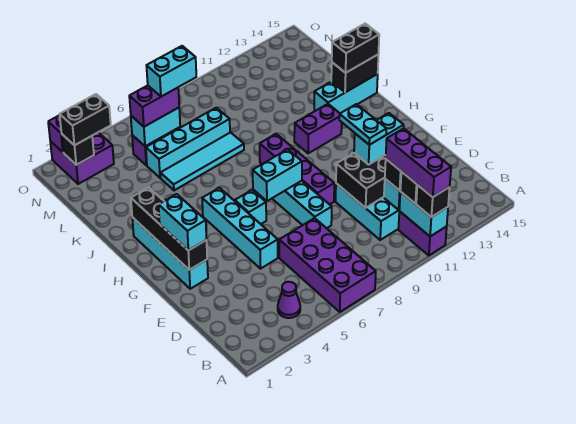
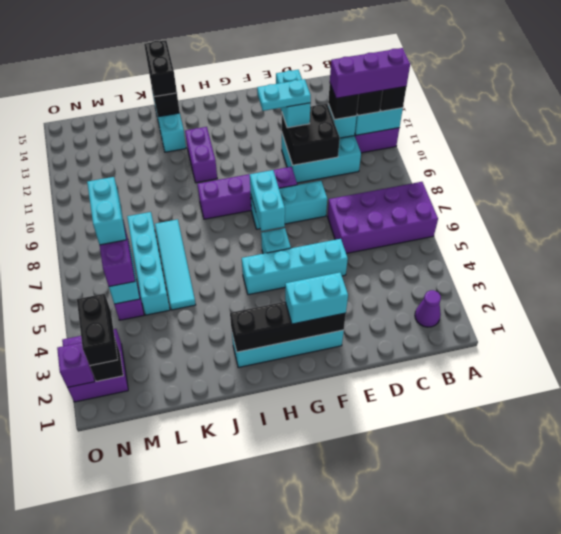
purple cone B4 level 1 -> purple cone B2 level 1

